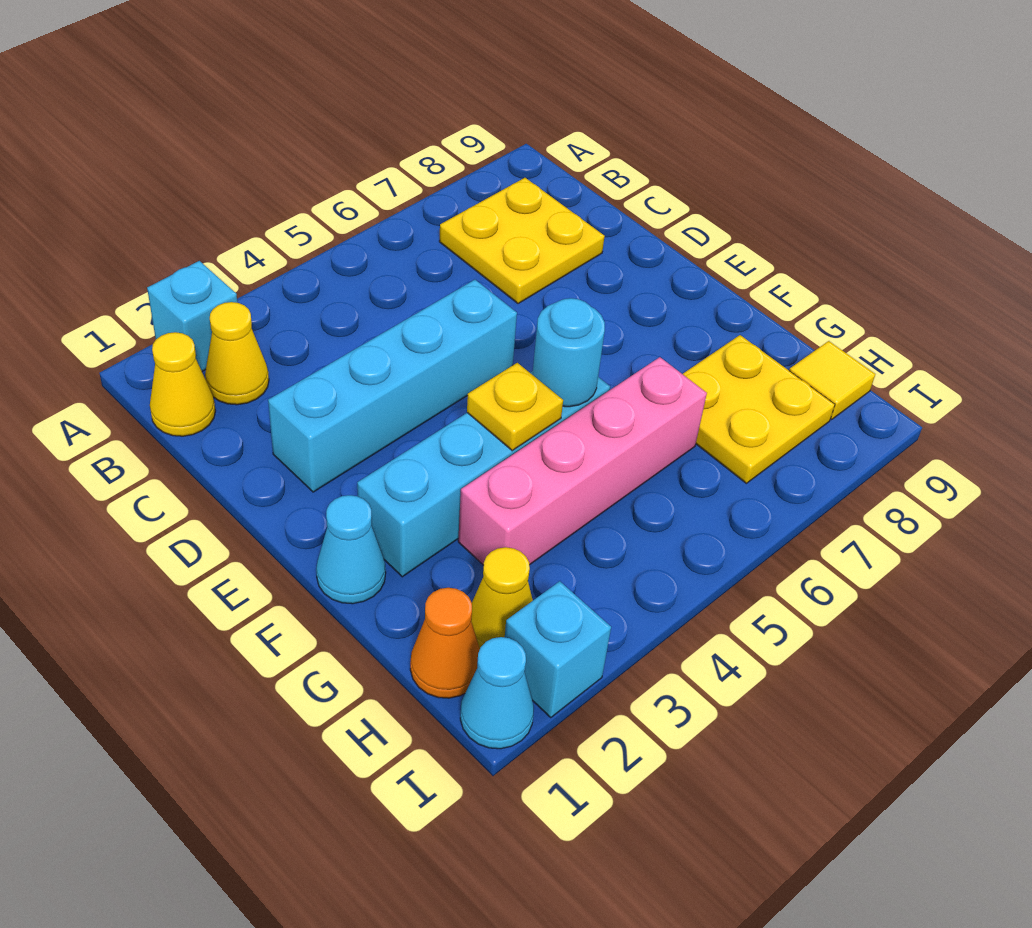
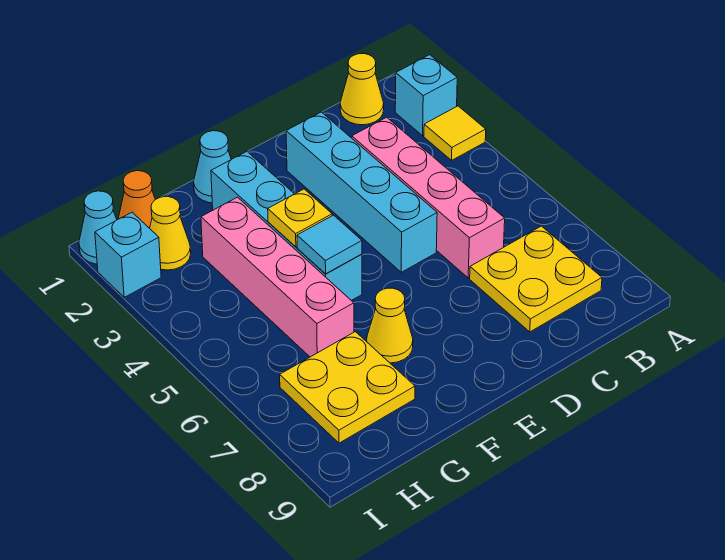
yellow cone B2 level 1 -> yellow cone F7 level 1
none -> pink brick C3:C6 level 1
cyan round brick F5 level 2 -> cyan tile F5 level 2
yellow tile H9 level 1 -> yellow tile A3 level 1

